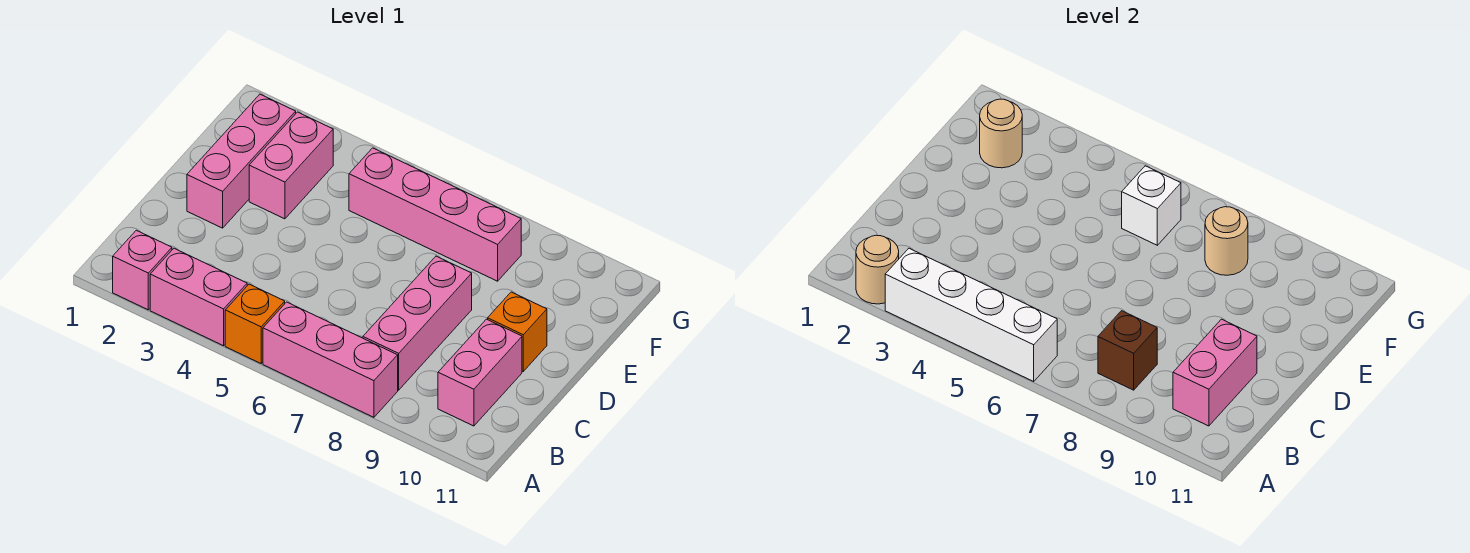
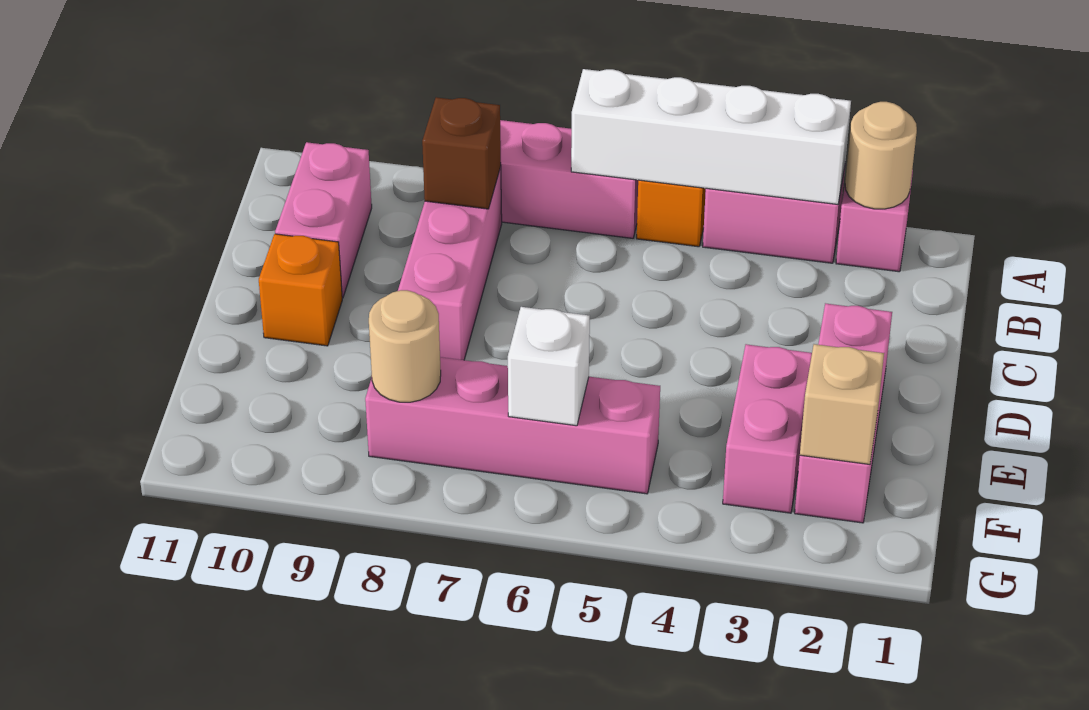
pink brick B10:C10 level 2 -> none
tan round brick F2 level 2 -> tan brick F2 level 2

